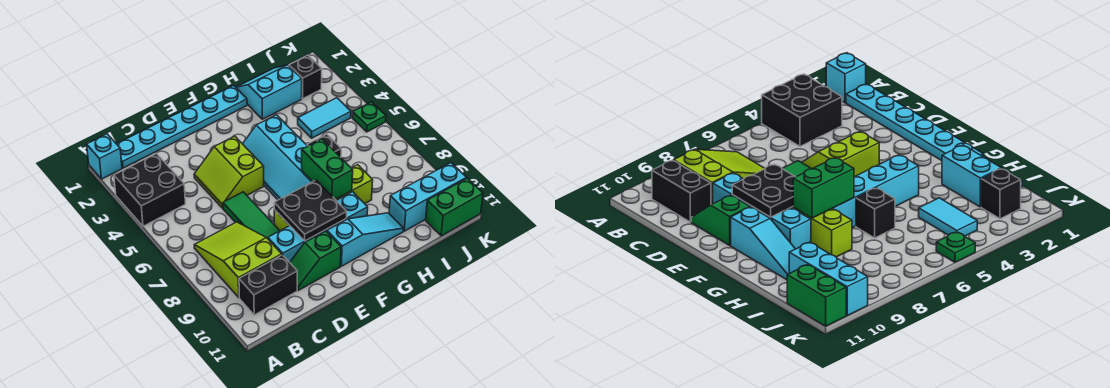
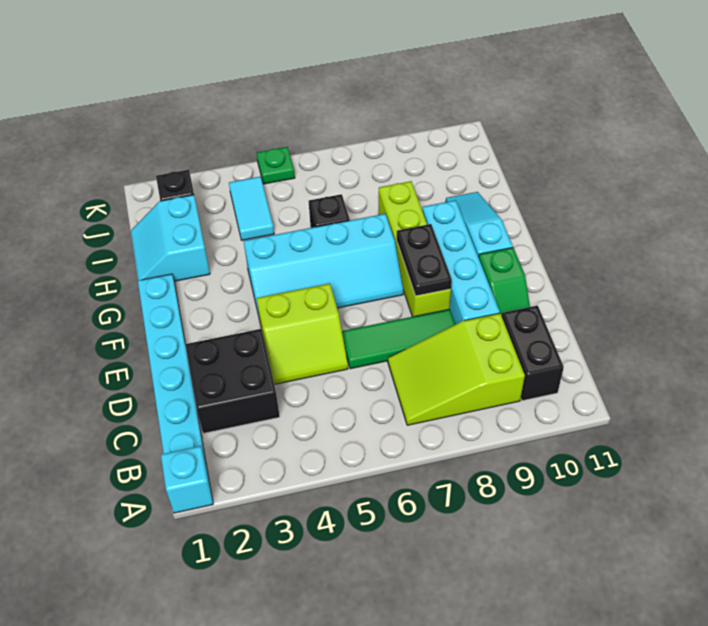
black brick A3:B4 level 1 -> black brick C2:D3 level 1
black plate E8:F9 level 2 -> black plate E8:F8 level 2
green brick G7:G8 level 2 -> none
cyan brick I10:K10 level 1 -> none
green brick J11:K11 level 1 -> none

